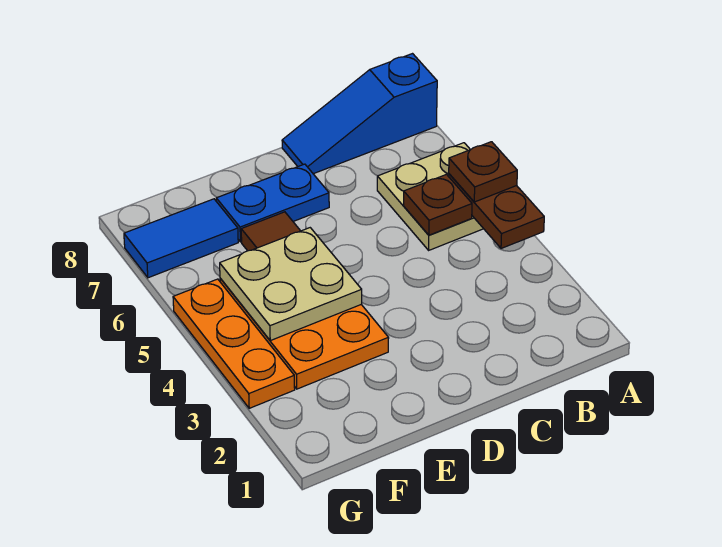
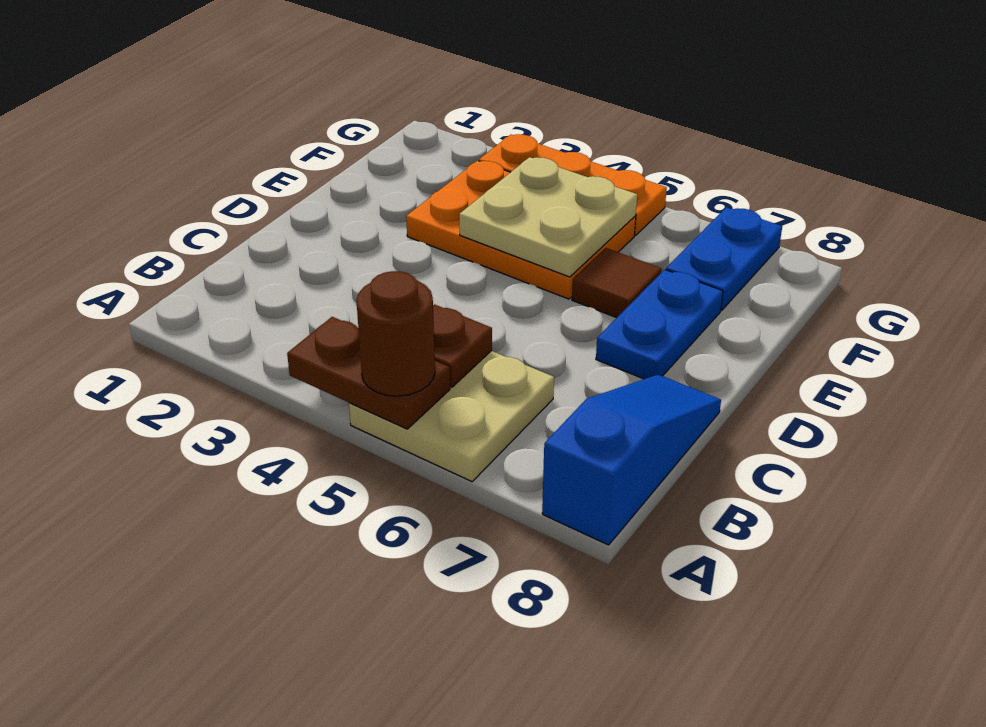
brown plate A5 level 3 -> brown round brick A5 level 3
blue tile F7:G7 level 1 -> blue plate F7:G7 level 1

